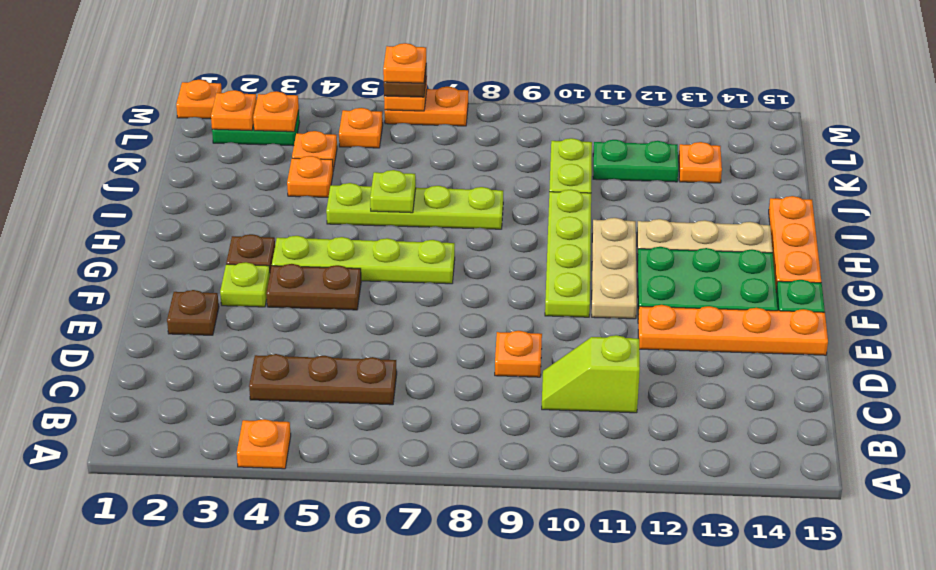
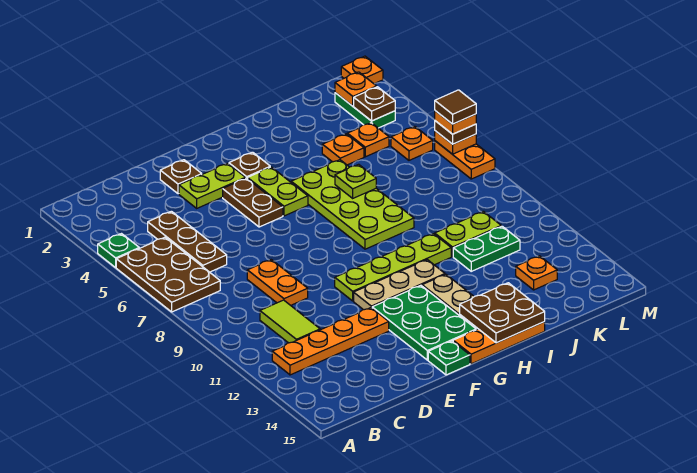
orange plate A4 level 1 -> green plate A4 level 1
none -> brown plate A5:B7 level 1
lime slope C10:C11 level 1 top 11 -> lime tile C10:C11 level 1
orange plate D9 level 1 -> orange plate D8:D9 level 1
orange plate E12:E15 level 1 -> orange plate B12:E12 level 1
lime plate F3 level 1 -> lime plate E3:F3 level 1
lime plate G4:G7 level 1 -> lime plate G4:G5 level 1
none -> brown plate H14:I15 level 2
lime plate I5:I8 level 1 -> lime plate H5:I8 level 1
green plate K11:K12 level 1 -> green plate J11:K11 level 1
orange plate L3 level 2 -> brown plate L3 level 2
none -> brown tile M6 level 5

